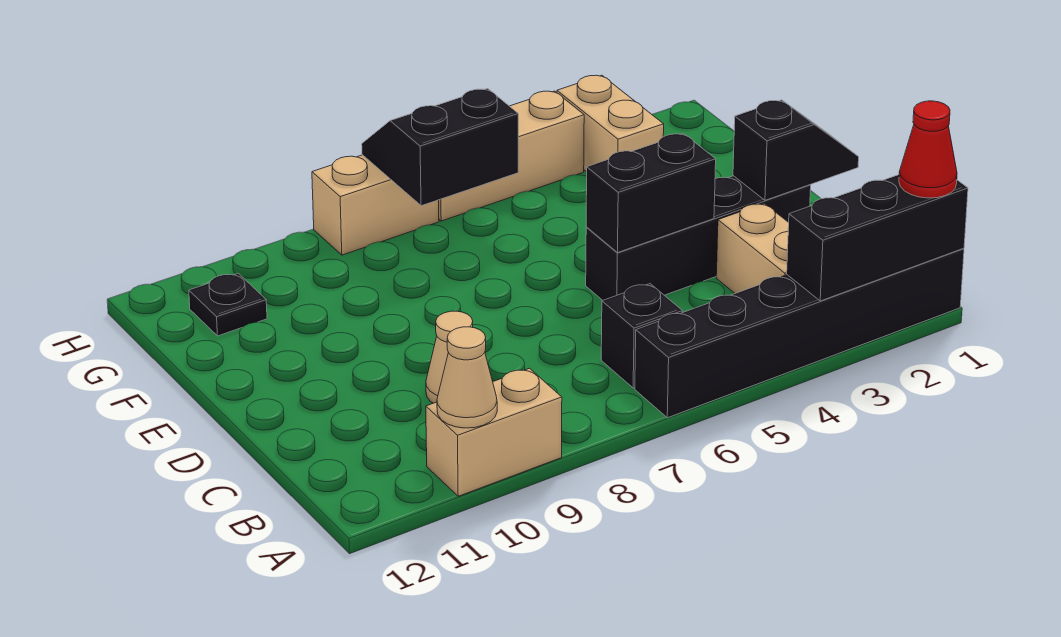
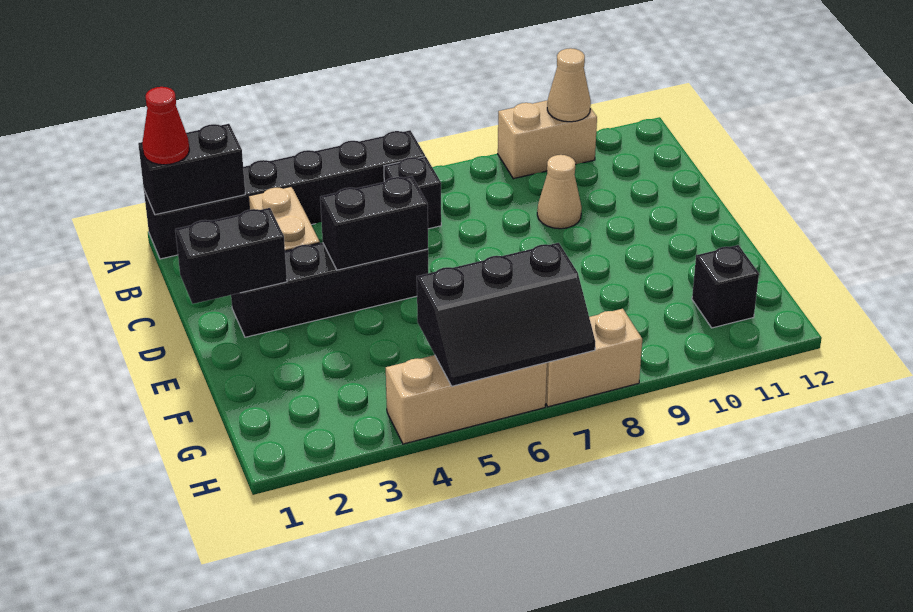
black brick A1:A3 level 2 -> black brick A1:A2 level 2
black slope D1:D2 level 2 top 2 -> black brick D1:D2 level 2
tan brick G3:H3 level 1 -> none
black slope G6:H7 level 2 top G -> black slope G5:H7 level 2 top G
black plate G11 level 1 -> black brick G11 level 1

